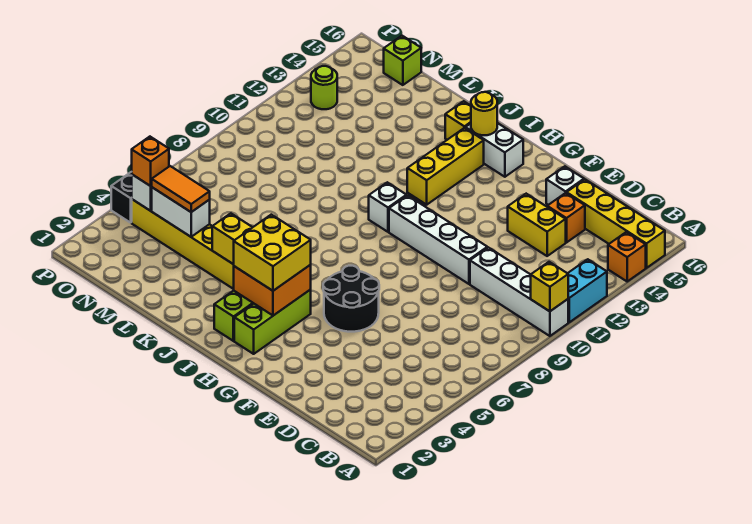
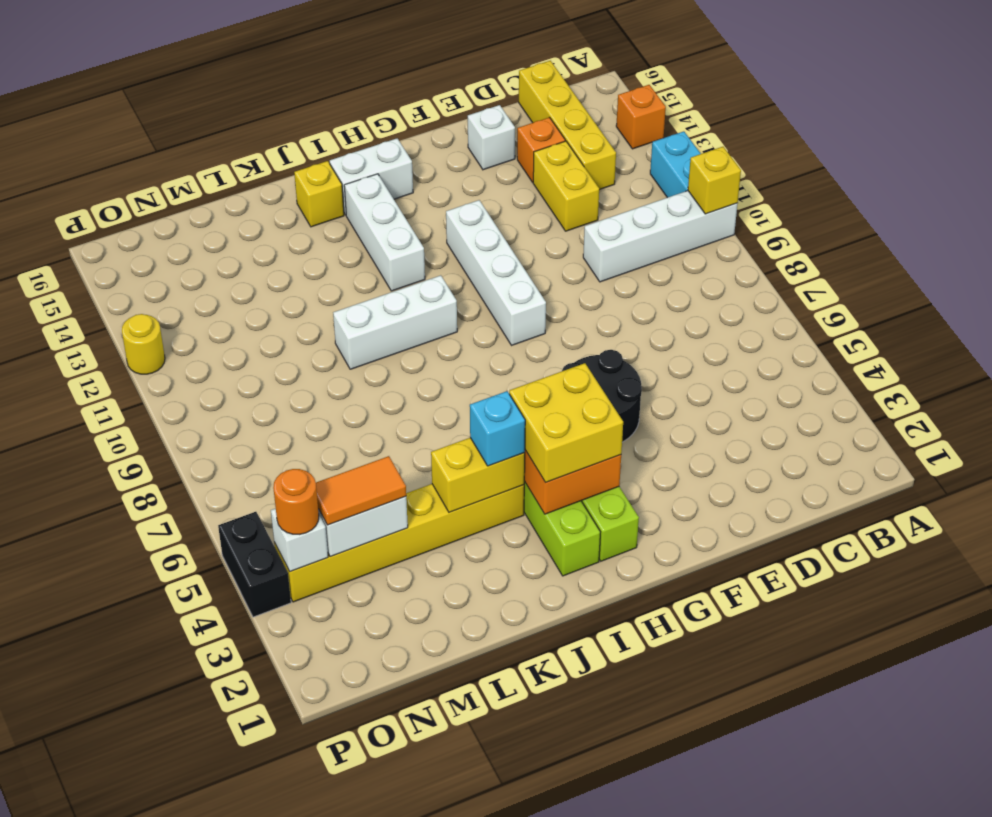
yellow brick A15:D15 level 1 -> yellow brick C13:C16 level 1
yellow brick D13:E13 level 1 -> yellow brick D12:D13 level 1
white brick E10:H10 level 1 -> white brick G9:G12 level 1
white brick I10 level 1 -> white brick I10:K10 level 1
yellow brick I12:I14 level 1 -> white brick I12:I14 level 1
yellow round brick I15 level 2 -> yellow round brick P12 level 1
none -> cyan brick J4 level 3
lime brick N16 level 1 -> none
orange brick O4 level 3 -> orange round brick O4 level 3
lime round brick O13 level 1 -> none

